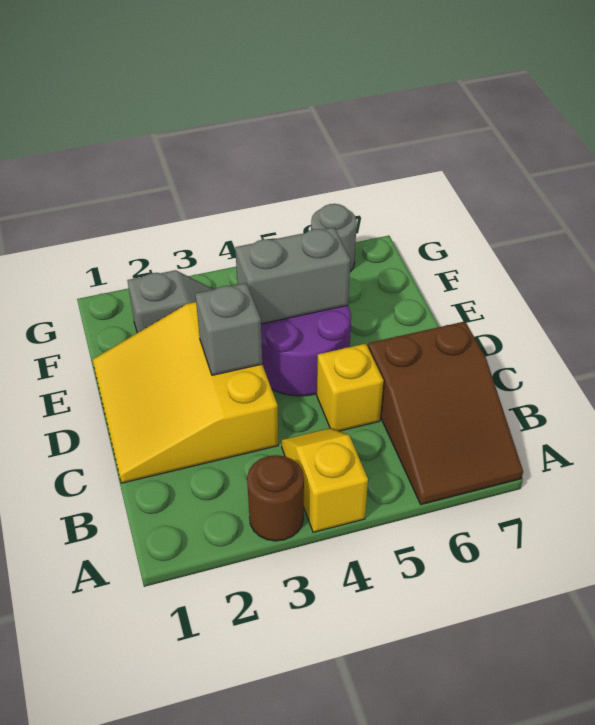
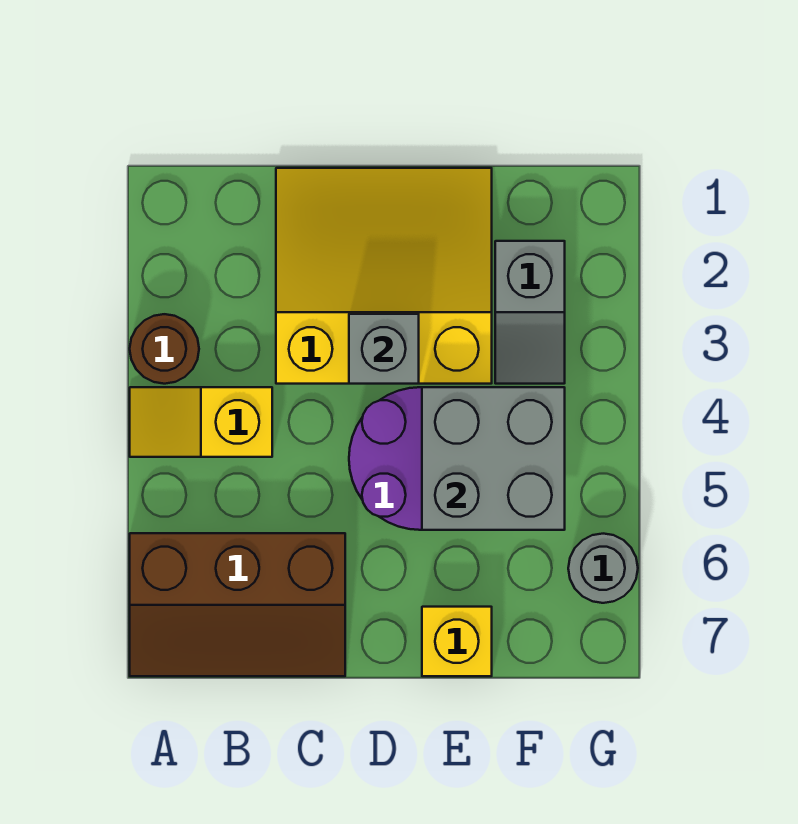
yellow slope A4:B4 level 1 top A -> yellow slope A4:B4 level 1 top B
brown slope A6:C7 level 1 top C -> brown slope A6:C7 level 1 top 6
yellow brick C5 level 1 -> yellow brick E7 level 1
grey brick E4:E5 level 2 -> grey brick E4:F5 level 2

